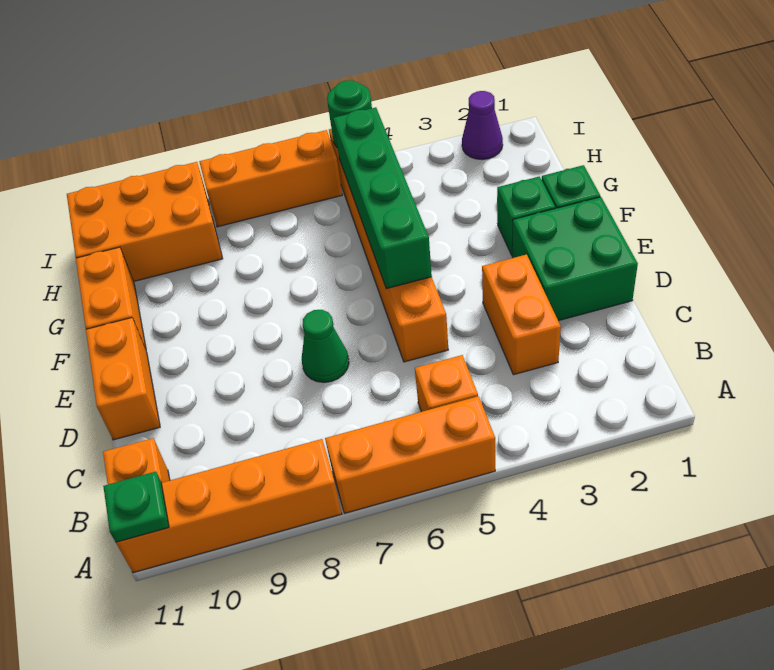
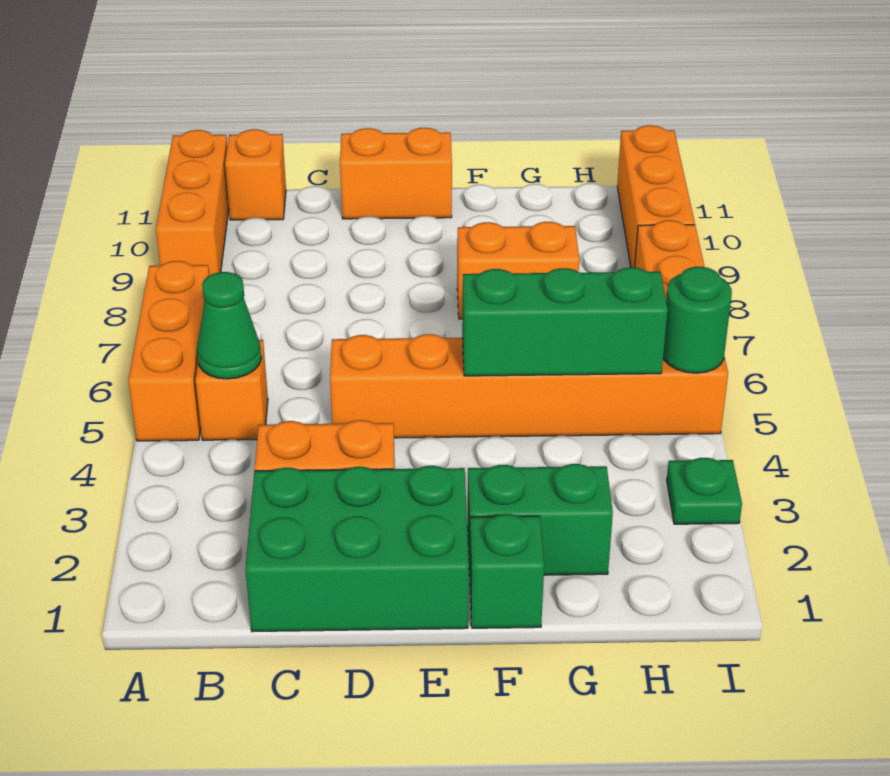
orange brick A8:A11 level 1 -> orange brick A9:A11 level 1
green plate A11 level 2 -> green plate I3 level 1
green brick D1:E2 level 1 -> green brick C1:E2 level 1
green cone D7 level 1 -> green cone B5 level 2
green brick E5:H5 level 2 -> green brick F5:H5 level 2
green brick F2 level 1 -> green brick F2:G2 level 1
orange brick F11:G11 level 1 -> orange brick F8:G8 level 1
orange brick H9:I11 level 1 -> orange brick I9:I11 level 1
purple cone I2 level 1 -> none

